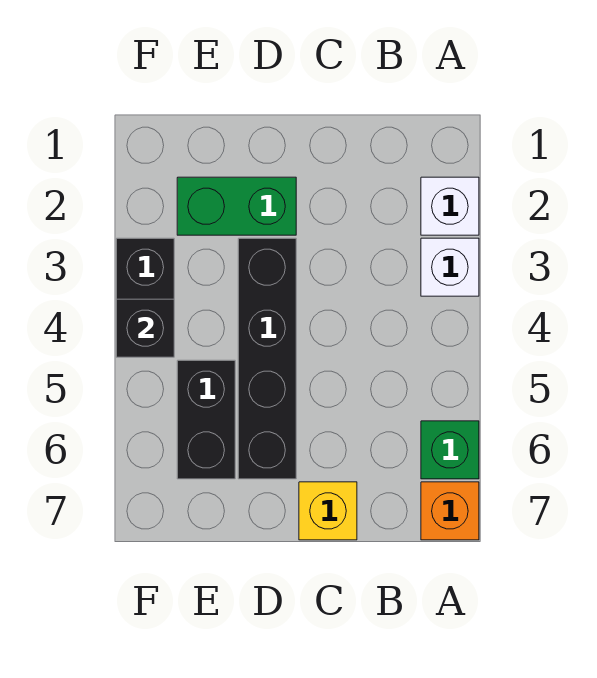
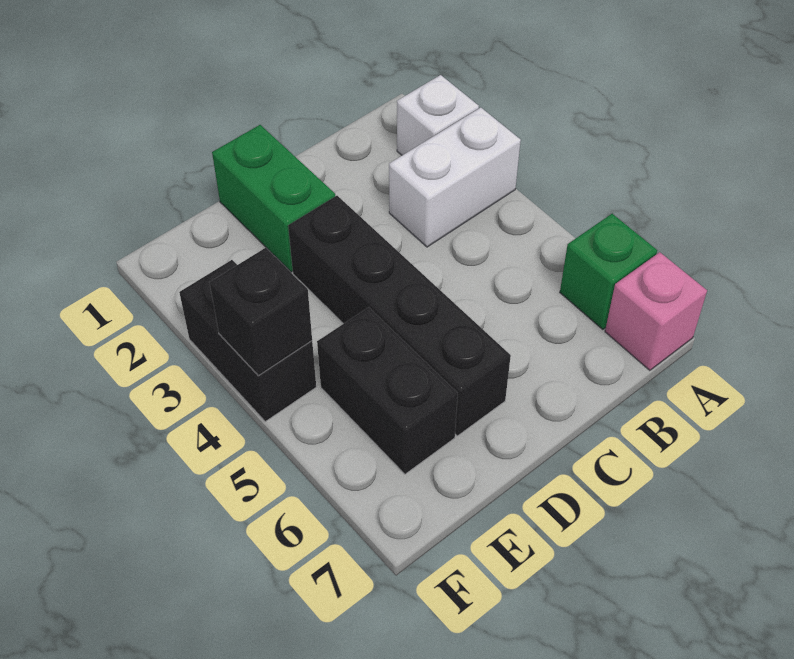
white brick A3 level 1 -> white brick A3:B3 level 1
orange brick A7 level 1 -> pink brick A7 level 1
yellow brick C7 level 1 -> none
green brick D2:E2 level 1 -> green brick D1:D2 level 1

